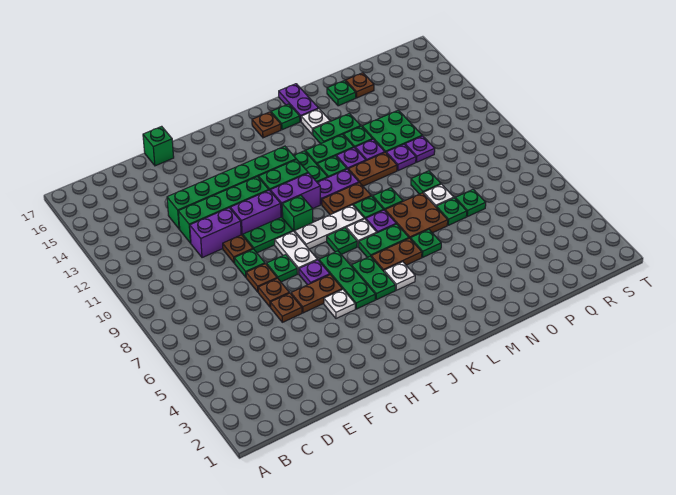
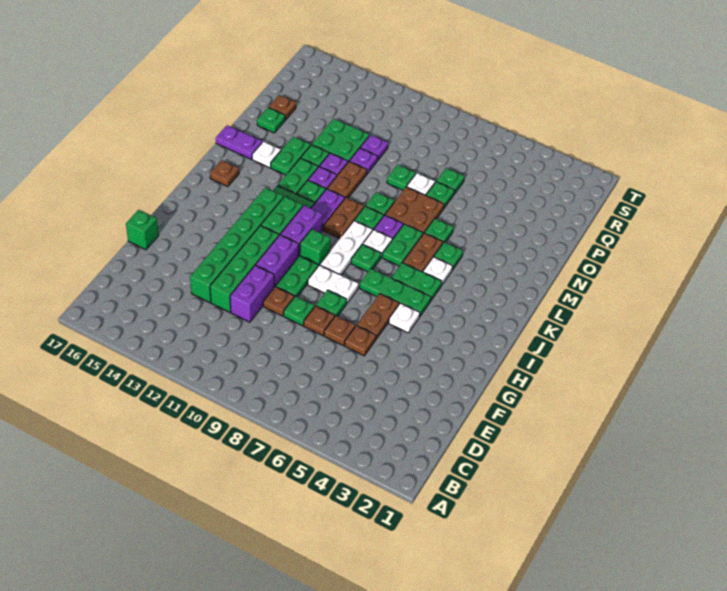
purple plate H7 level 1 -> none
green plate L16 level 1 -> green plate L5 level 1

